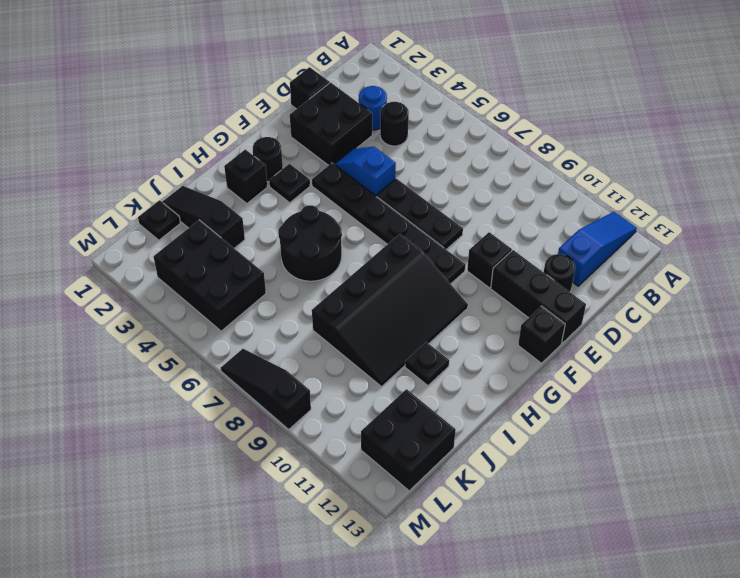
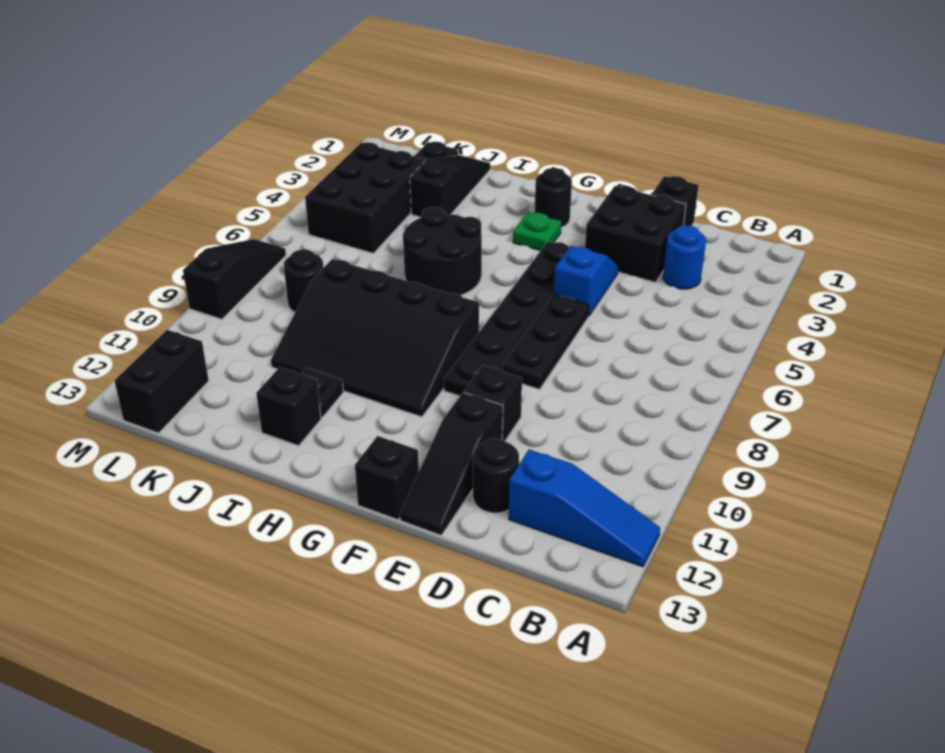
black round brick C4 level 1 -> black round brick K8 level 1
black brick E11:E13 level 1 -> black slope E11:E13 level 1 top 11
black plate G3 level 1 -> green plate G3 level 1
black brick H2 level 1 -> black brick I12 level 1
black brick K12:L13 level 1 -> black brick L12:L13 level 1

